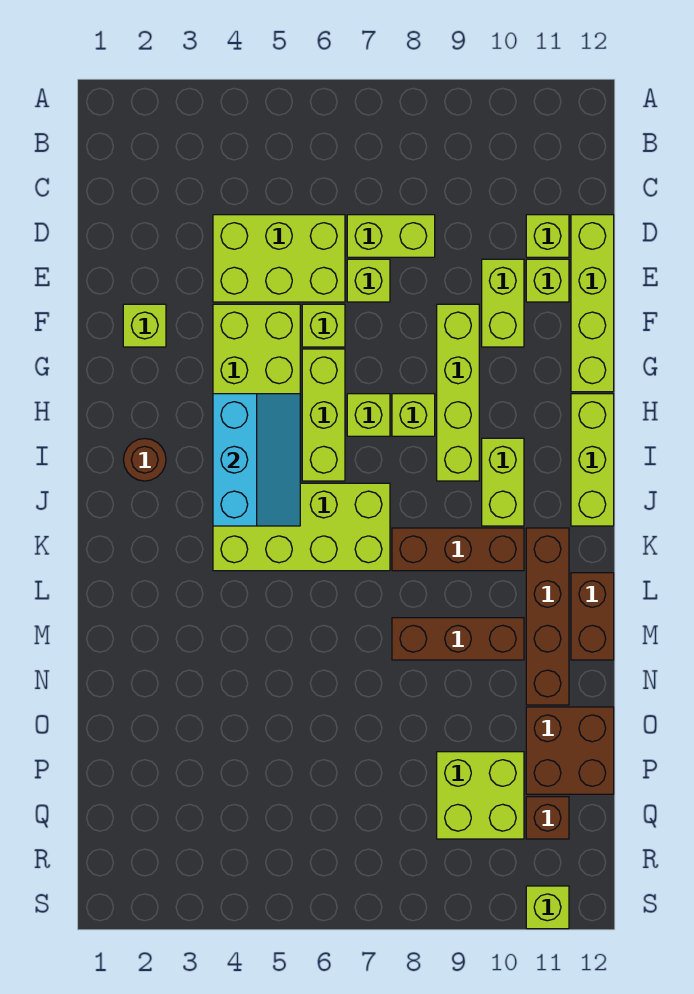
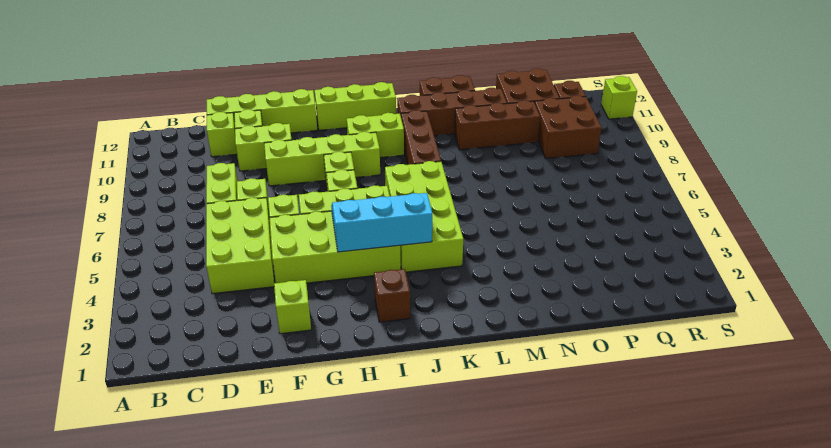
brown round brick I2 level 1 -> brown brick I2 level 1
brown brick M8:M10 level 1 -> brown brick M10:O10 level 1
lime brick P9:Q10 level 1 -> brown brick P9:Q10 level 1

